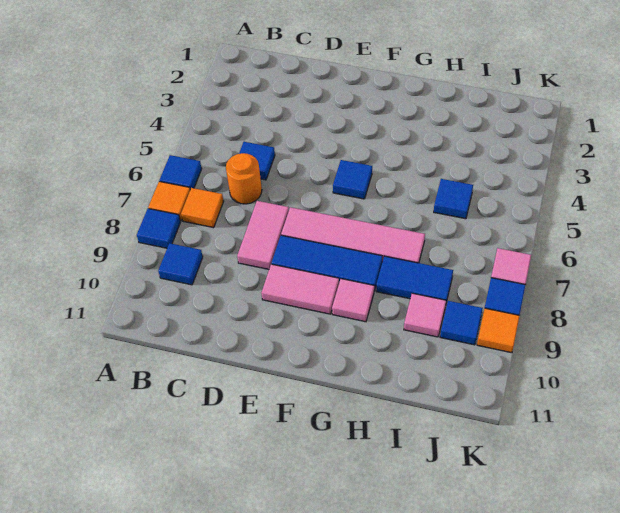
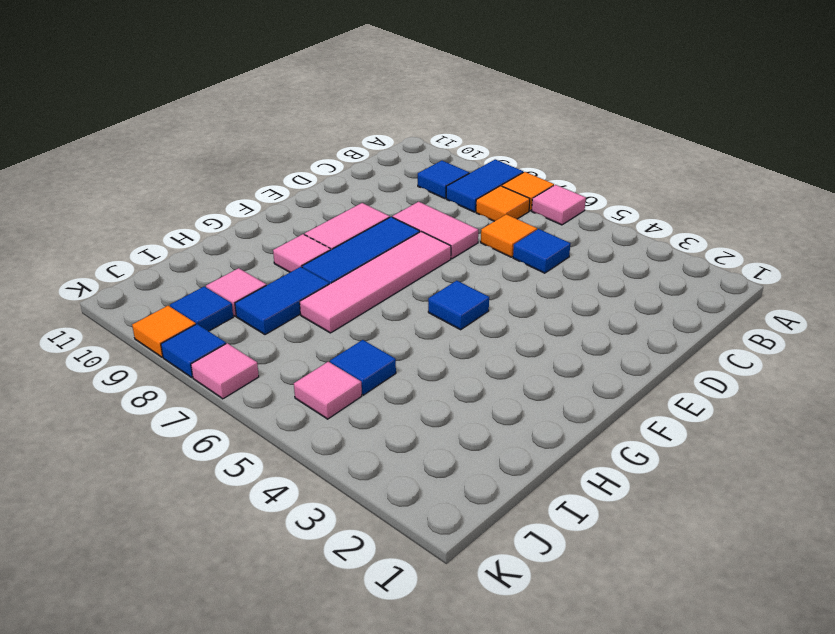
blue tile A6 level 1 -> pink tile A6 level 1
blue tile A8 level 1 -> blue tile A8:B8 level 1
orange round brick C6 level 1 -> orange tile C6 level 1
none -> pink tile J5 level 1

